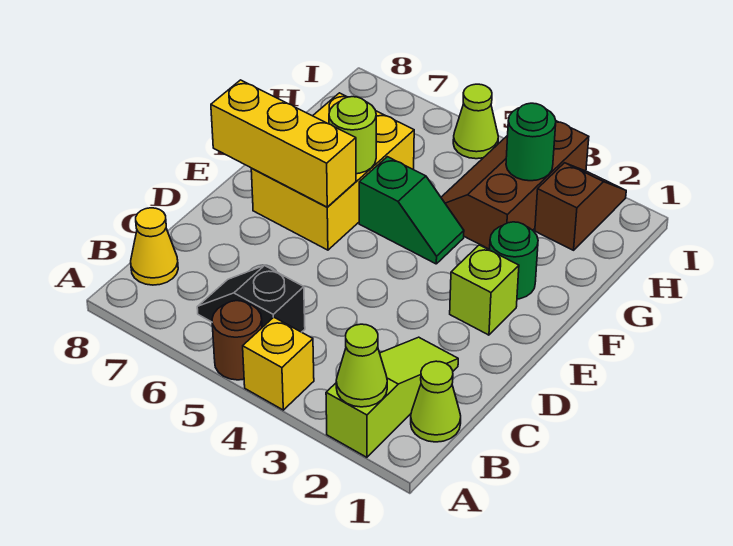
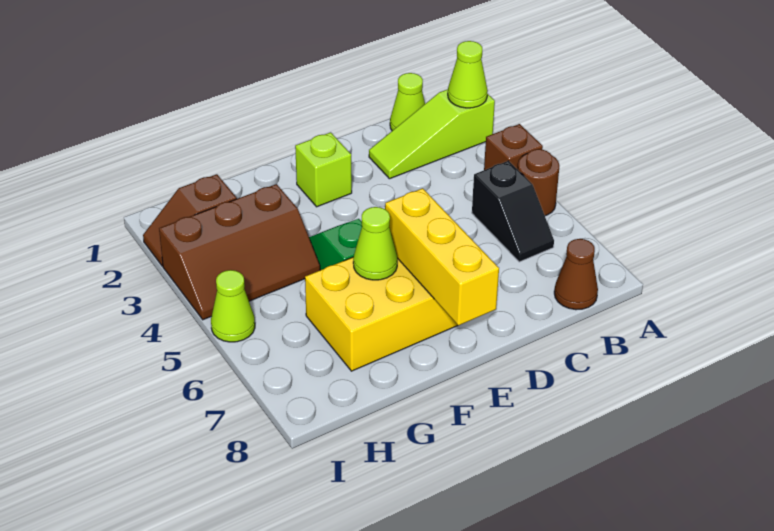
yellow brick A4 level 1 -> brown brick A4 level 1
yellow cone B8 level 1 -> brown cone B8 level 1
green round brick F2 level 1 -> none
lime round brick F6 level 2 -> lime cone F6 level 2
green round brick H3 level 2 -> none

